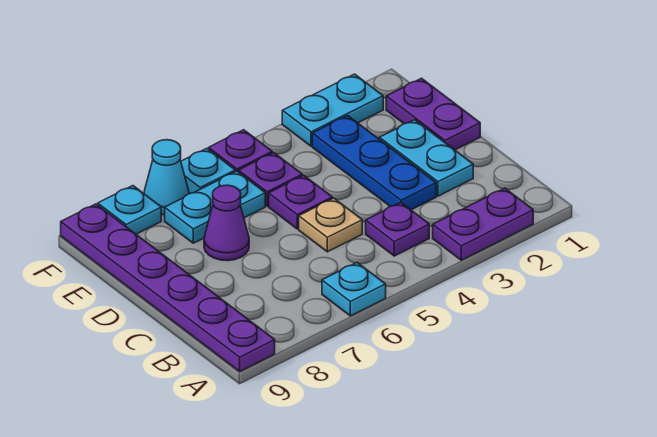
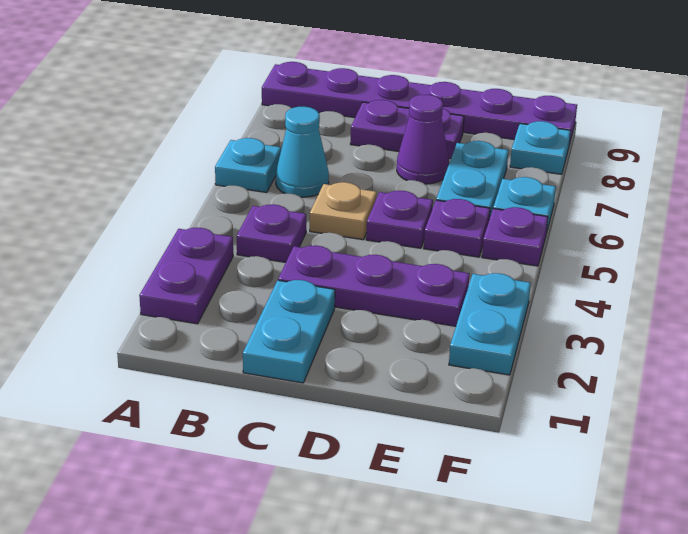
cyan plate C2:D2 level 1 -> cyan plate C1:C2 level 1
blue plate C3:E3 level 1 -> purple plate C3:E3 level 1
purple plate D1:E1 level 1 -> purple plate C8:D8 level 1
cyan cone F7 level 1 -> cyan cone B6 level 1

